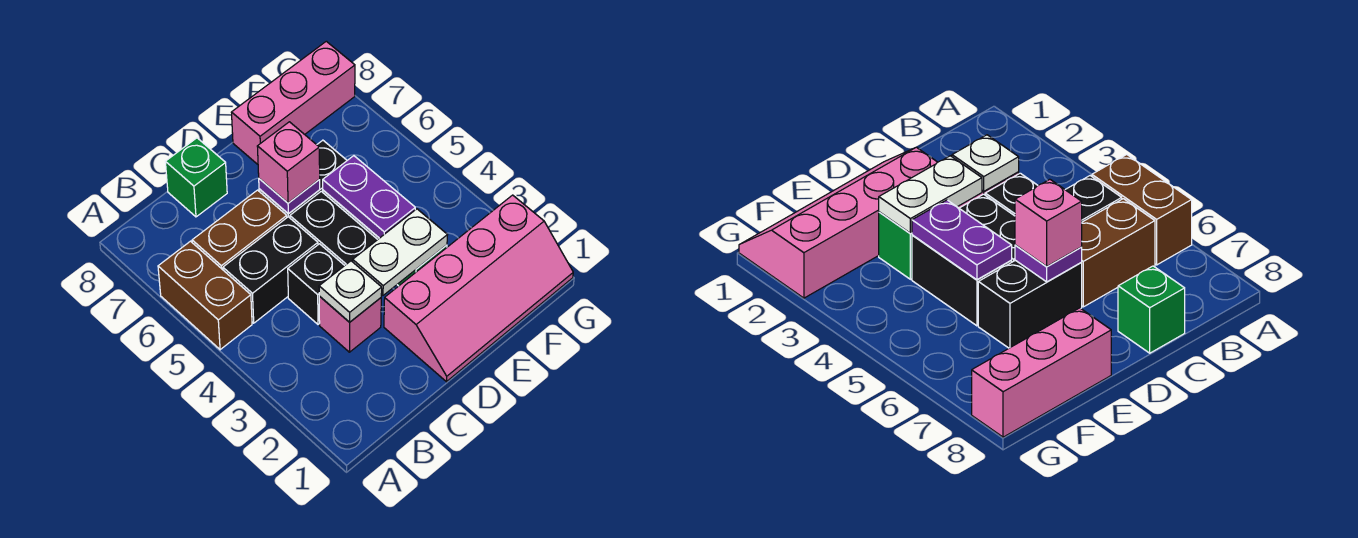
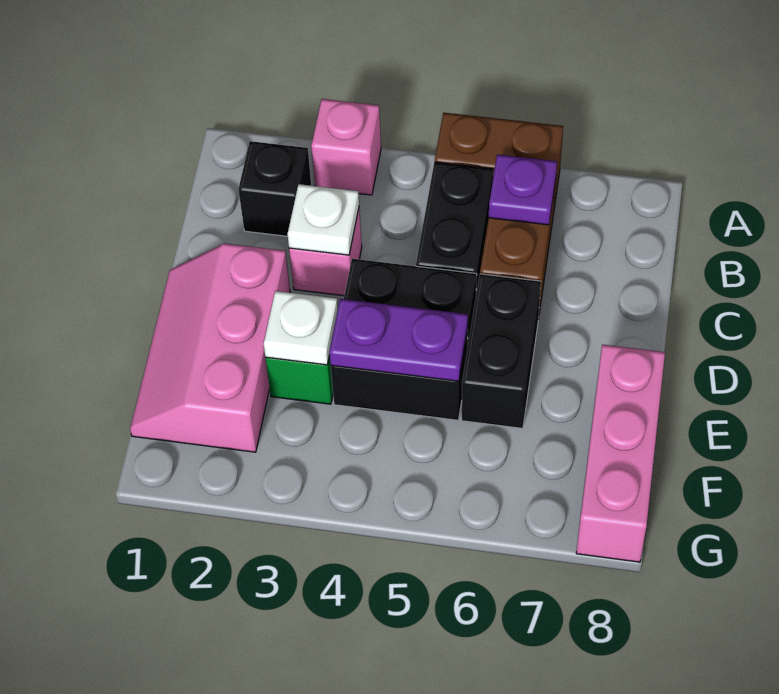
black brick C4 level 1 -> black brick B2 level 1
green brick C8 level 1 -> none
pink slope D1:G2 level 1 top 2 -> pink slope D1:F2 level 1 top 2
white plate D3:E3 level 2 -> white plate E3 level 2
purple plate D6 level 2 -> purple plate B6 level 2
pink brick D6 level 3 -> pink brick A3 level 1

